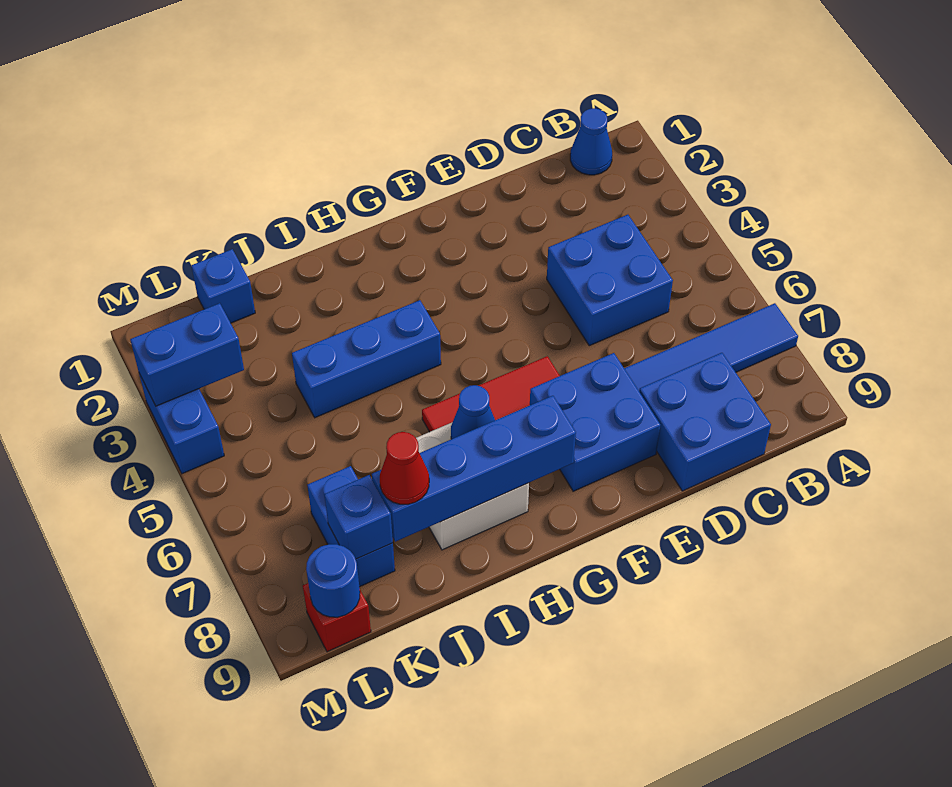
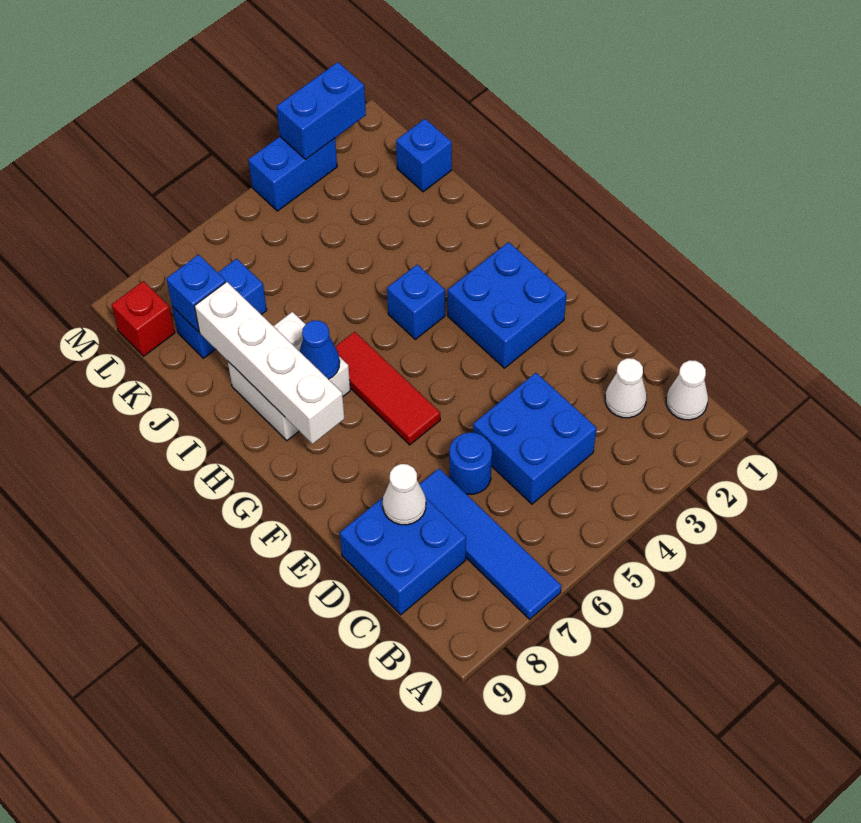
blue cone B1 level 1 -> white cone B1 level 1
none -> white cone C2 level 1
none -> white cone D8 level 2
blue brick E7:F8 level 1 -> blue brick F2:G3 level 1
blue brick G8:J8 level 2 -> white brick G8:J8 level 2
blue brick H4:J4 level 1 -> blue brick H4 level 1
red cone J8 level 3 -> none
blue brick L3:M3 level 2 -> blue brick M2:M3 level 2
blue round brick L9 level 2 -> blue round brick D6 level 1

